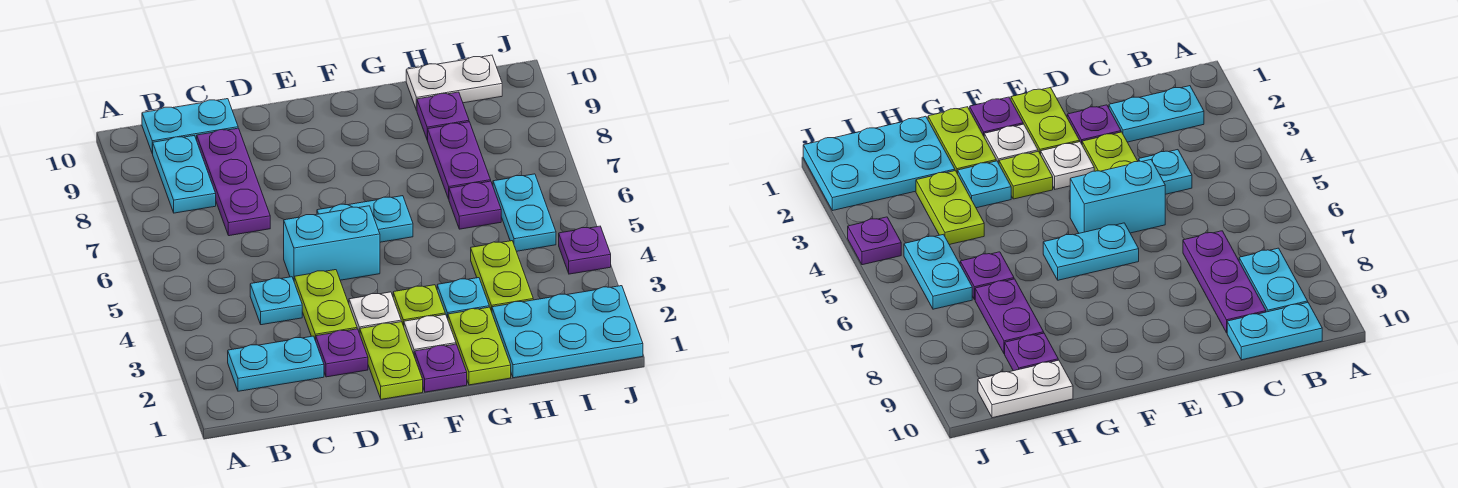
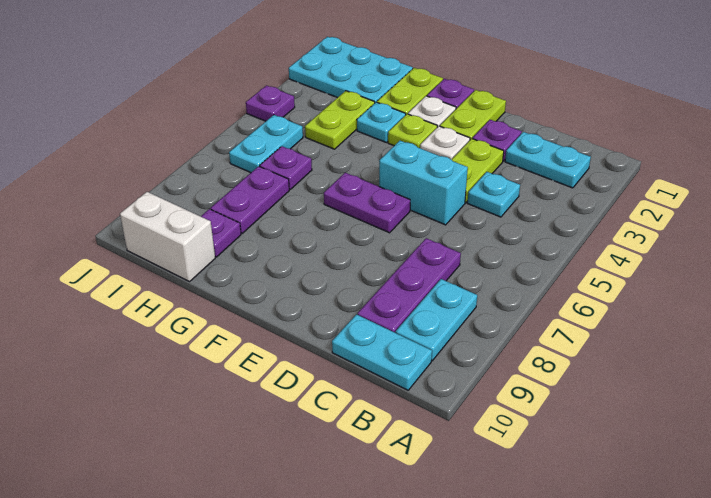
cyan plate E6:F6 level 1 -> purple plate E6:F6 level 1
white plate H10:I10 level 1 -> white brick H10:I10 level 1

